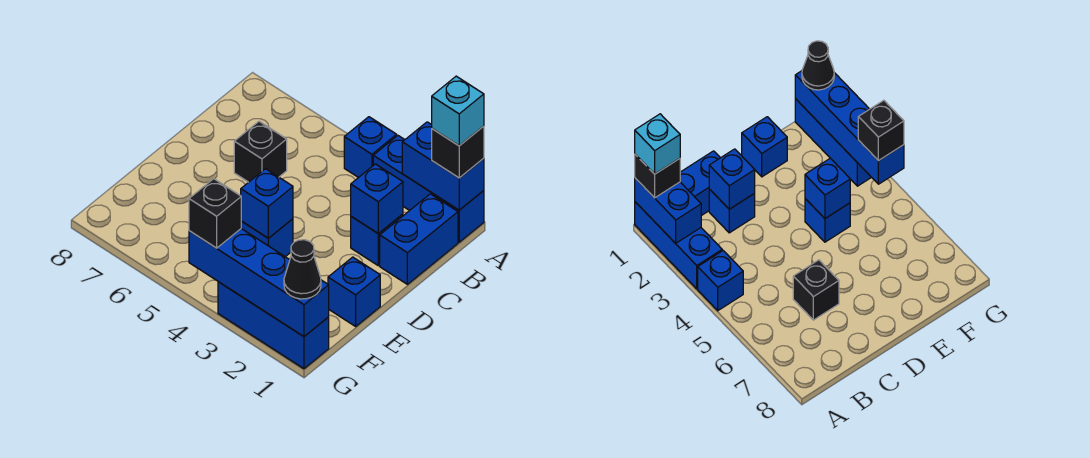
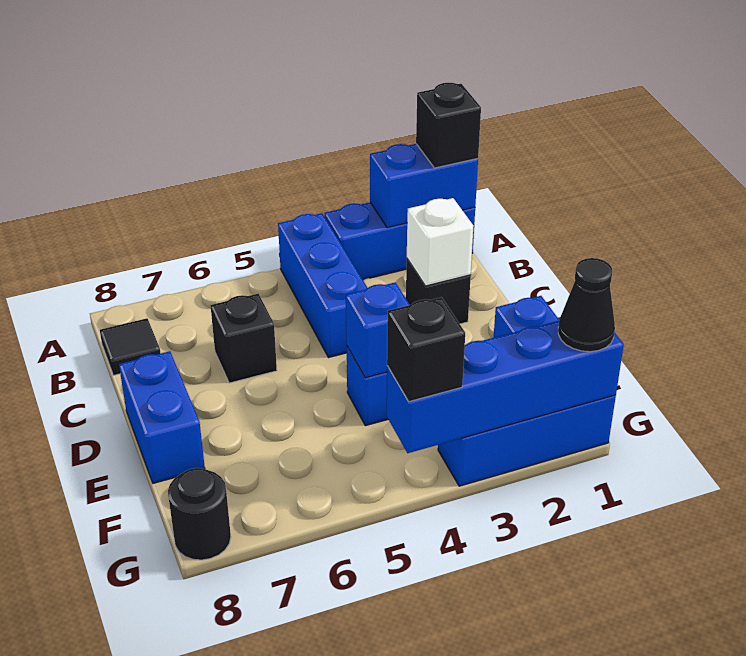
cyan brick A1 level 4 -> none
blue brick A4 level 1 -> blue brick A4:C4 level 1
blue brick B1:C1 level 1 -> blue brick D8:E8 level 1
none -> black tile B8 level 1
blue brick C2 level 1 -> black brick C2 level 1
blue brick C2 level 2 -> white brick C2 level 2
none -> black round brick G8 level 1

